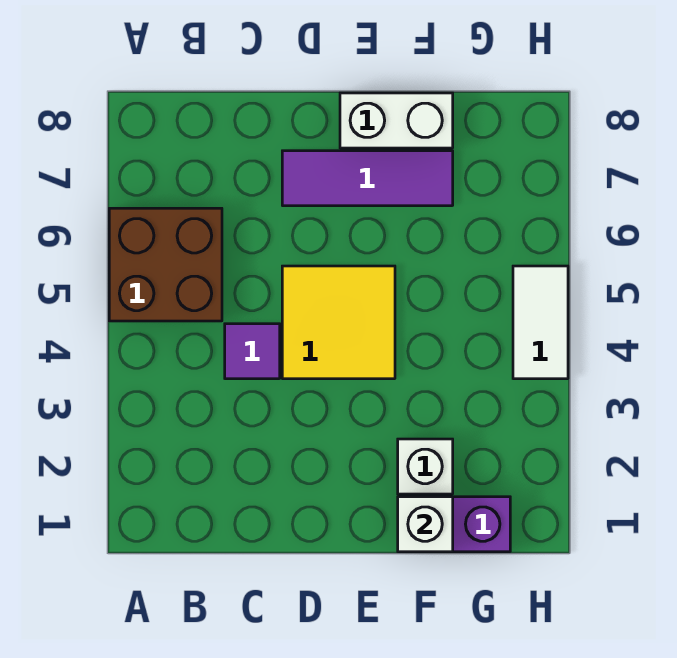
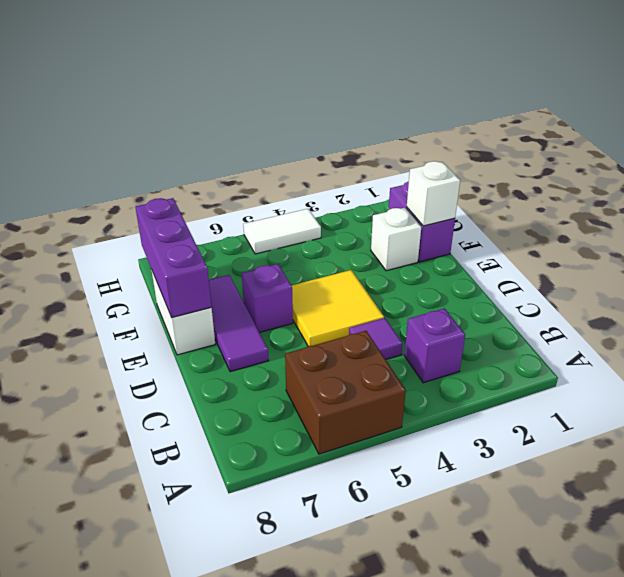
none -> purple brick B3 level 1
none -> purple brick E6 level 1
none -> purple brick E8:G8 level 2

